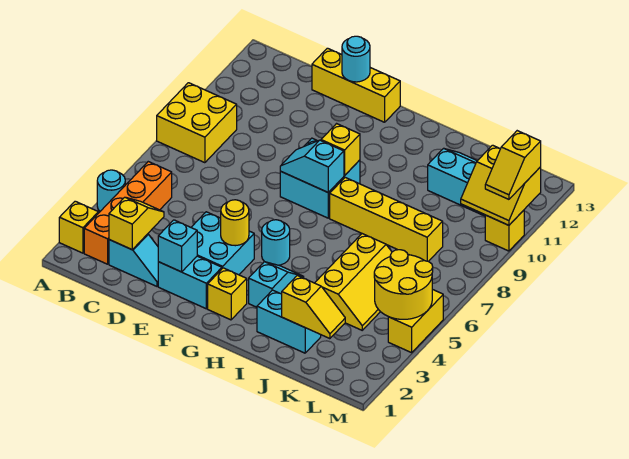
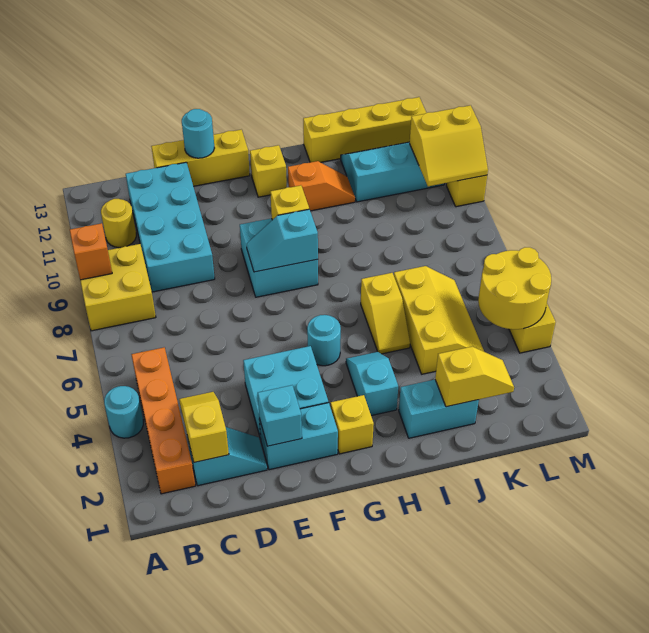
yellow brick A2 level 1 -> yellow brick G12 level 1
none -> orange brick A9 level 2
none -> cyan brick C9:D12 level 1
yellow round brick F4 level 2 -> yellow round brick B11 level 1
yellow brick H8:K8 level 1 -> yellow brick I13:L13 level 1
none -> orange slope H11:I11 level 1 top H
yellow slope M10:M11 level 3 top 11 -> yellow slope I5:I6 level 1 top 6

